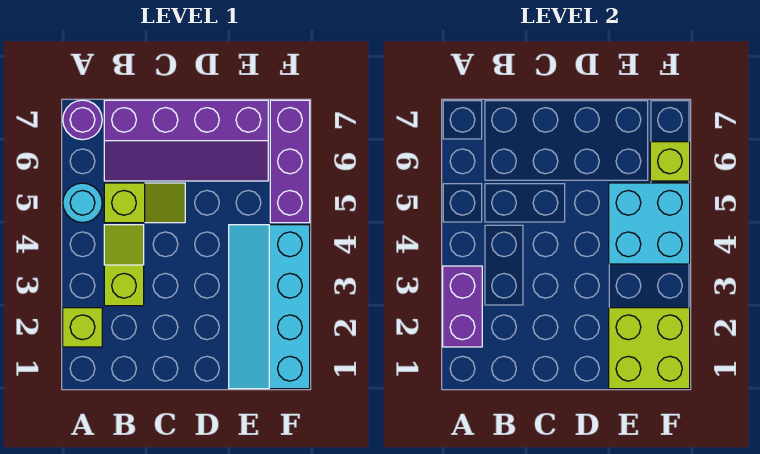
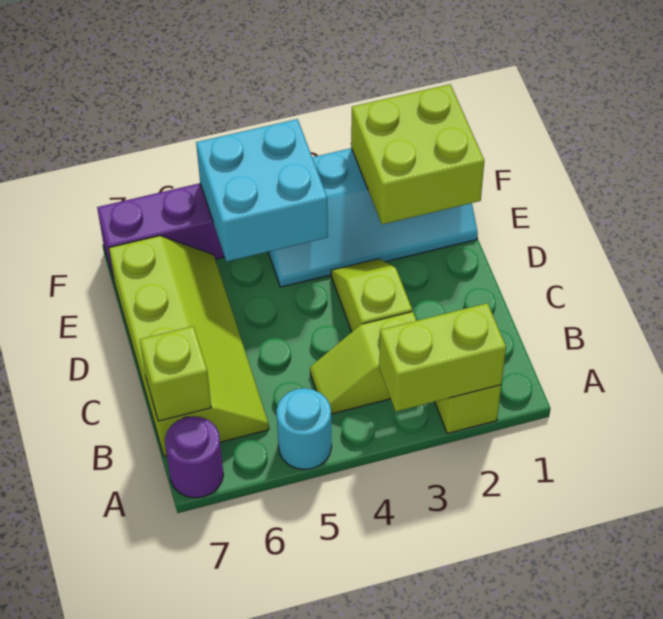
purple brick A2:A3 level 2 -> lime brick A2:A3 level 2
lime slope B5:C5 level 1 top B -> lime slope C3:D3 level 1 top C
purple slope B6:E7 level 1 top 7 -> lime slope B6:E7 level 1 top 7
lime brick F6 level 2 -> lime brick B7 level 2

